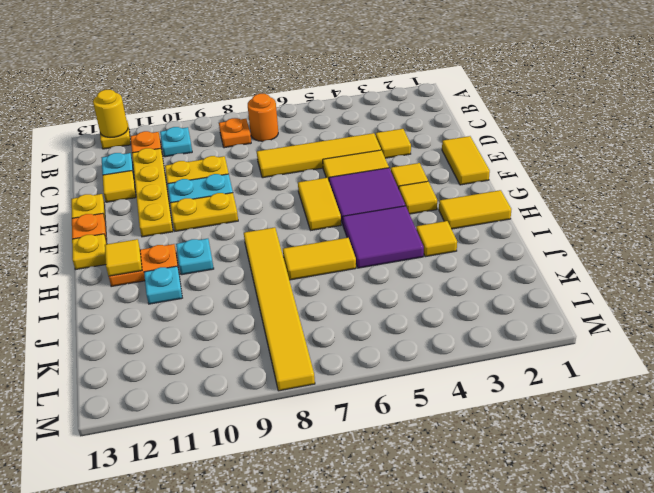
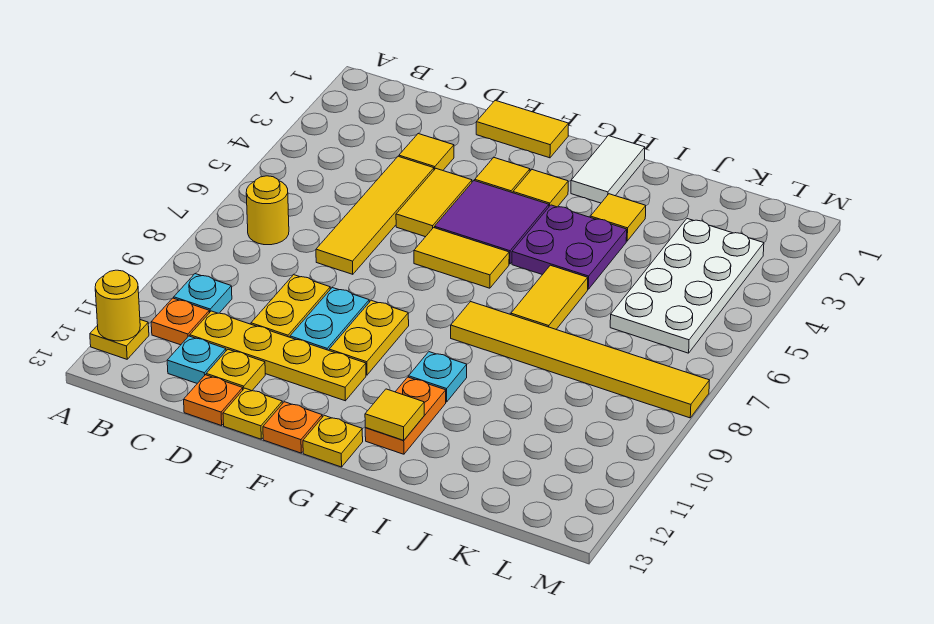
orange round brick B7 level 1 -> yellow round brick B7 level 1
orange plate B8 level 1 -> orange plate D13 level 1
yellow tile D12 level 1 -> yellow plate D12 level 1
yellow tile H1:H2 level 1 -> white tile H1:H2 level 1
purple tile H4:I5 level 1 -> purple plate H4:I5 level 1
cyan plate I11 level 1 -> none
none -> white plate K3:L6 level 1

